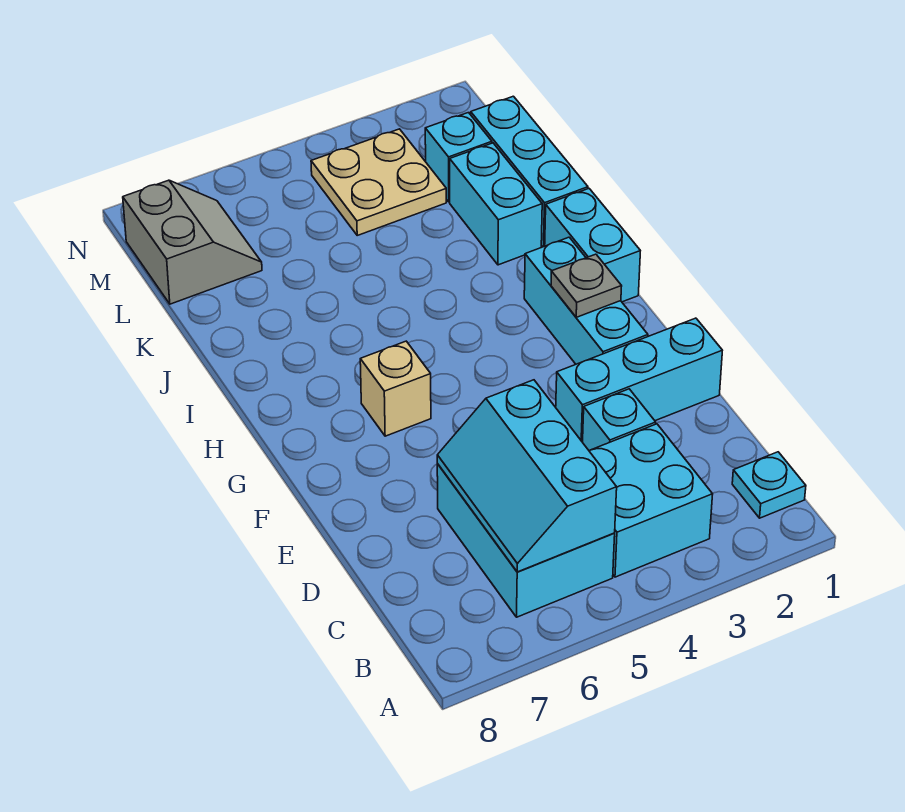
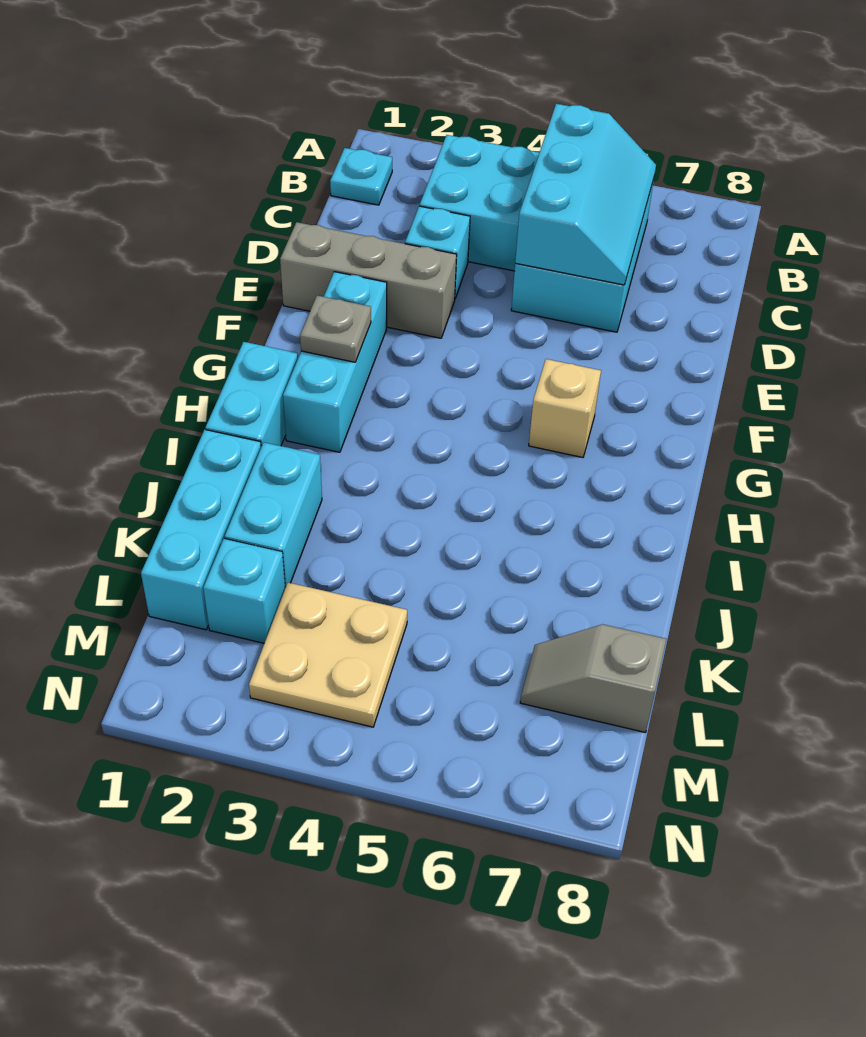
cyan brick E1:E3 level 1 -> grey brick E1:E3 level 1
grey slope L7:M8 level 1 top 8 -> grey slope L7:L8 level 1 top 8

